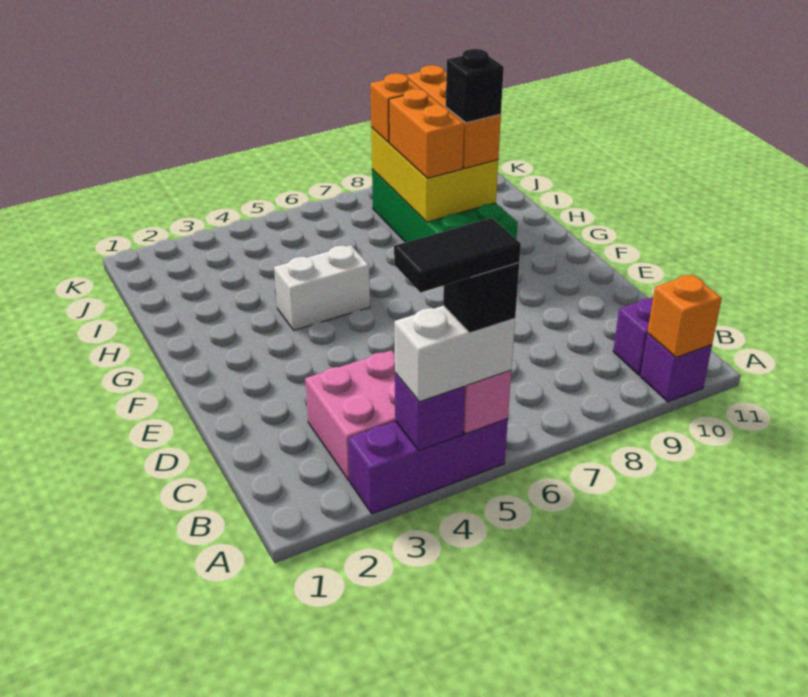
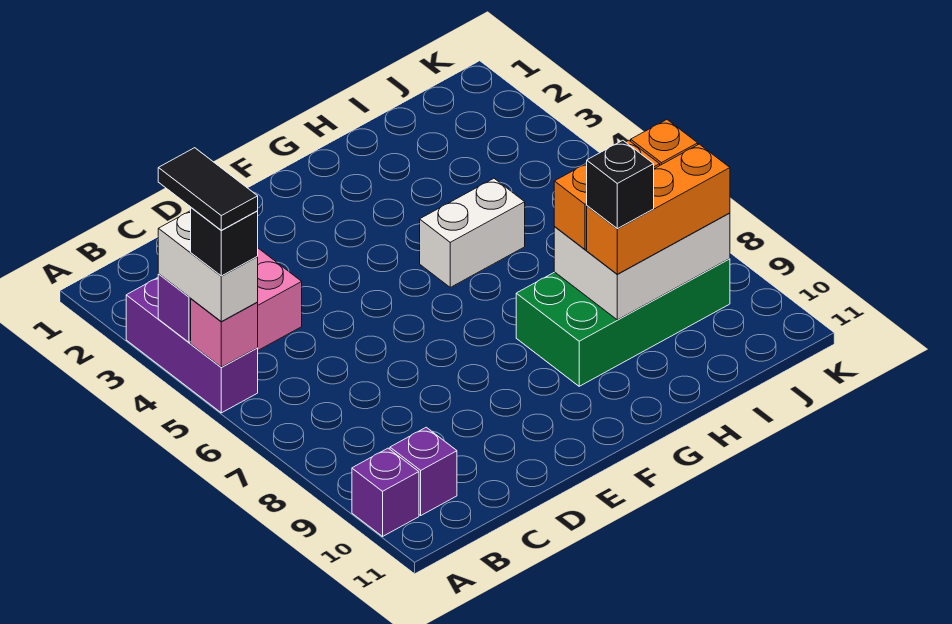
orange brick A10 level 2 -> none
white brick G4:G5 level 1 -> white brick G5:H5 level 1
yellow brick H8:J9 level 2 -> white brick H8:J9 level 2

